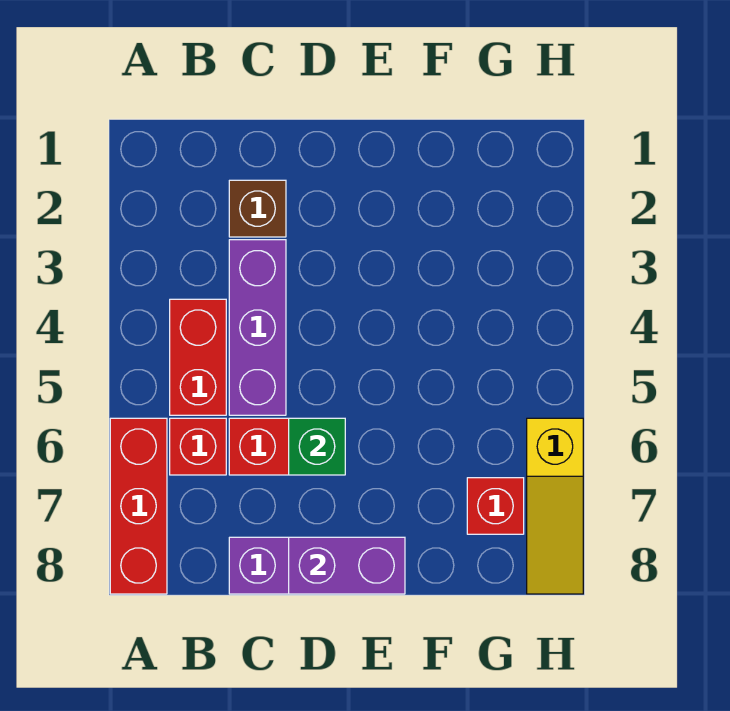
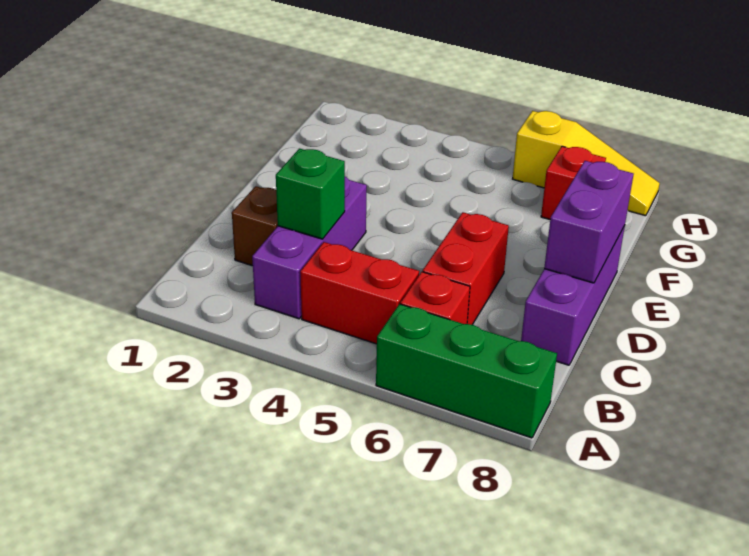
red brick A6:A8 level 1 -> green brick A6:A8 level 1
purple brick C3:C5 level 1 -> purple brick B3:D3 level 1
green brick D6 level 2 -> green brick C3 level 2

